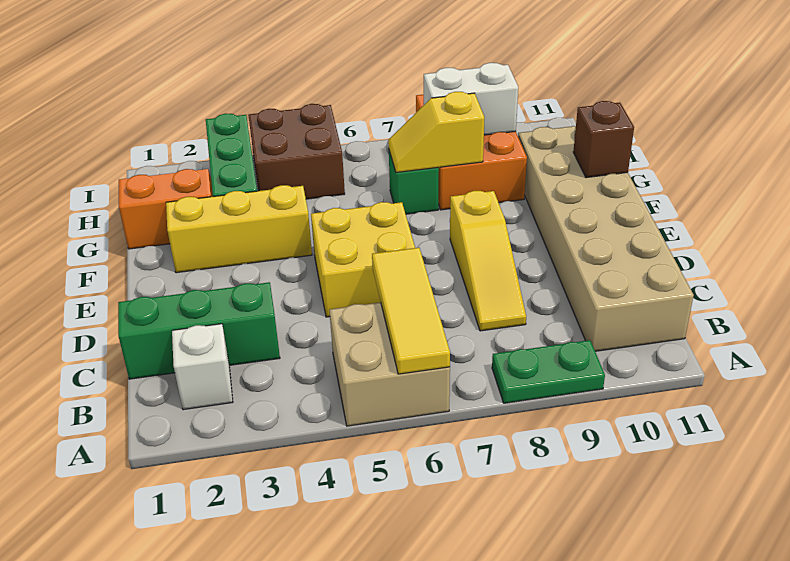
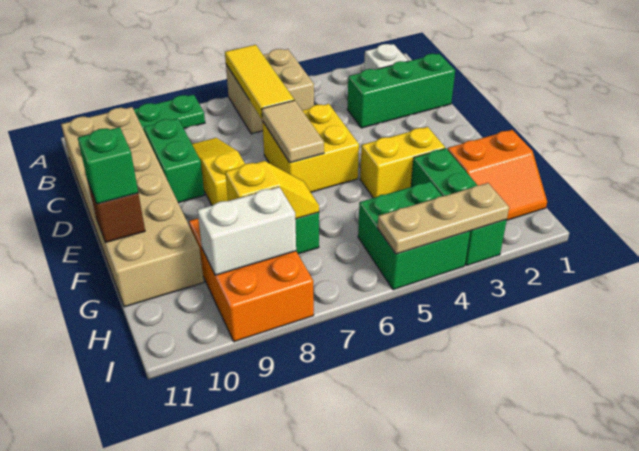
none -> green brick C9:D9 level 1
none -> tan tile D6:E6 level 2
yellow brick F2:F4 level 1 -> yellow brick F3:F4 level 1
none -> green brick F11 level 3
brown brick H4:I5 level 1 -> green brick H4:I5 level 1
none -> tan plate I3:I5 level 2

